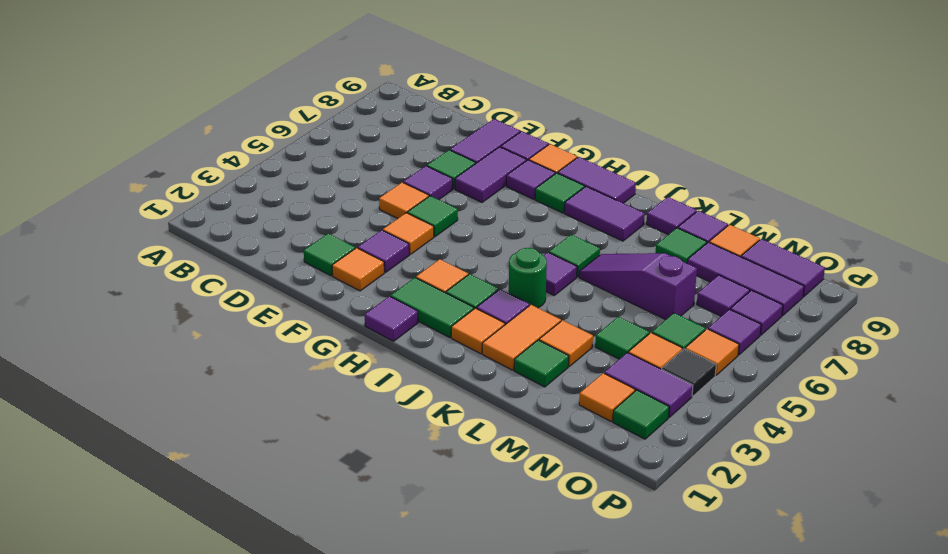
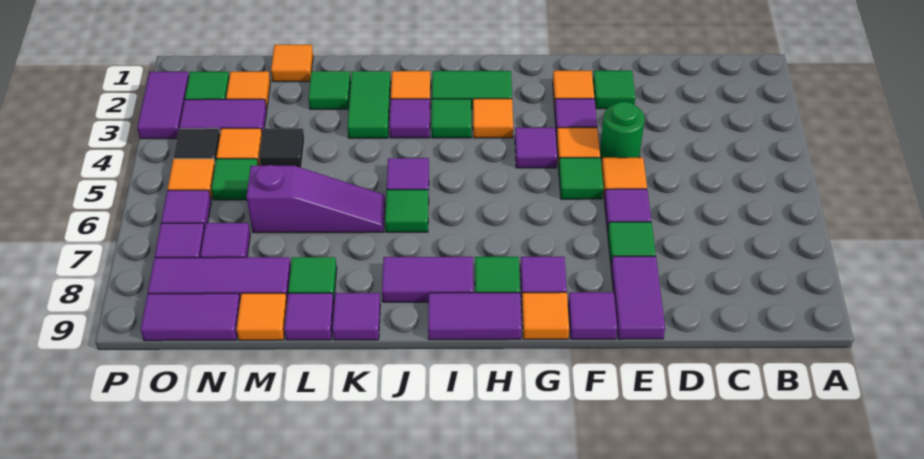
purple tile F7:F8 level 1 -> purple tile P2:P3 level 1
purple tile H1 level 1 -> purple tile G4 level 1
green round brick J4 level 1 -> green round brick E4 level 1
orange tile K2:K3 level 1 -> green tile K2:K3 level 1
orange tile L3 level 1 -> orange tile M1 level 1
green tile M4 level 1 -> black tile M4 level 1

